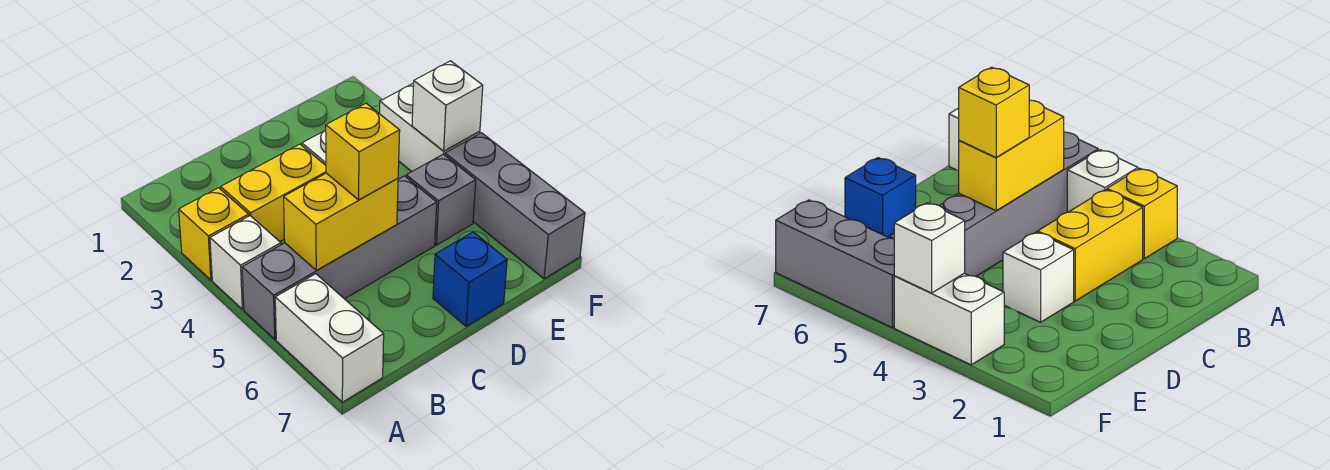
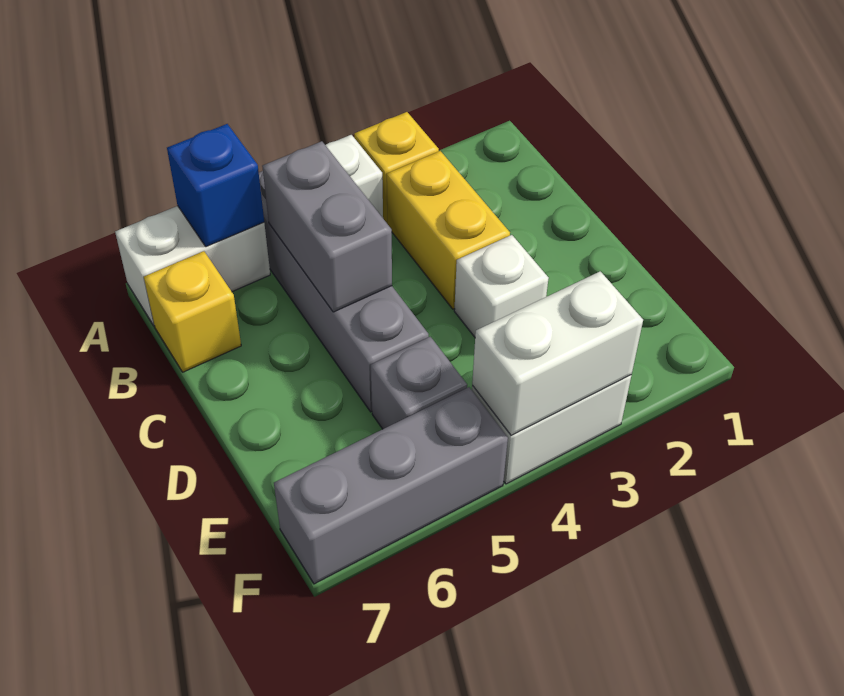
yellow brick B5:C5 level 2 -> grey brick B5:C5 level 2
yellow brick C5 level 3 -> yellow brick B7 level 1
blue brick D7 level 1 -> blue brick A6 level 2
white brick F4 level 2 -> white brick F3:F4 level 2

